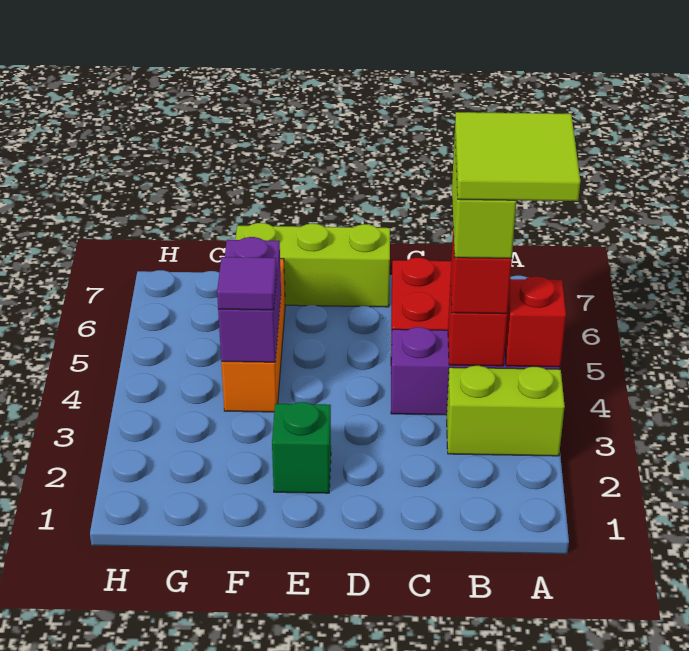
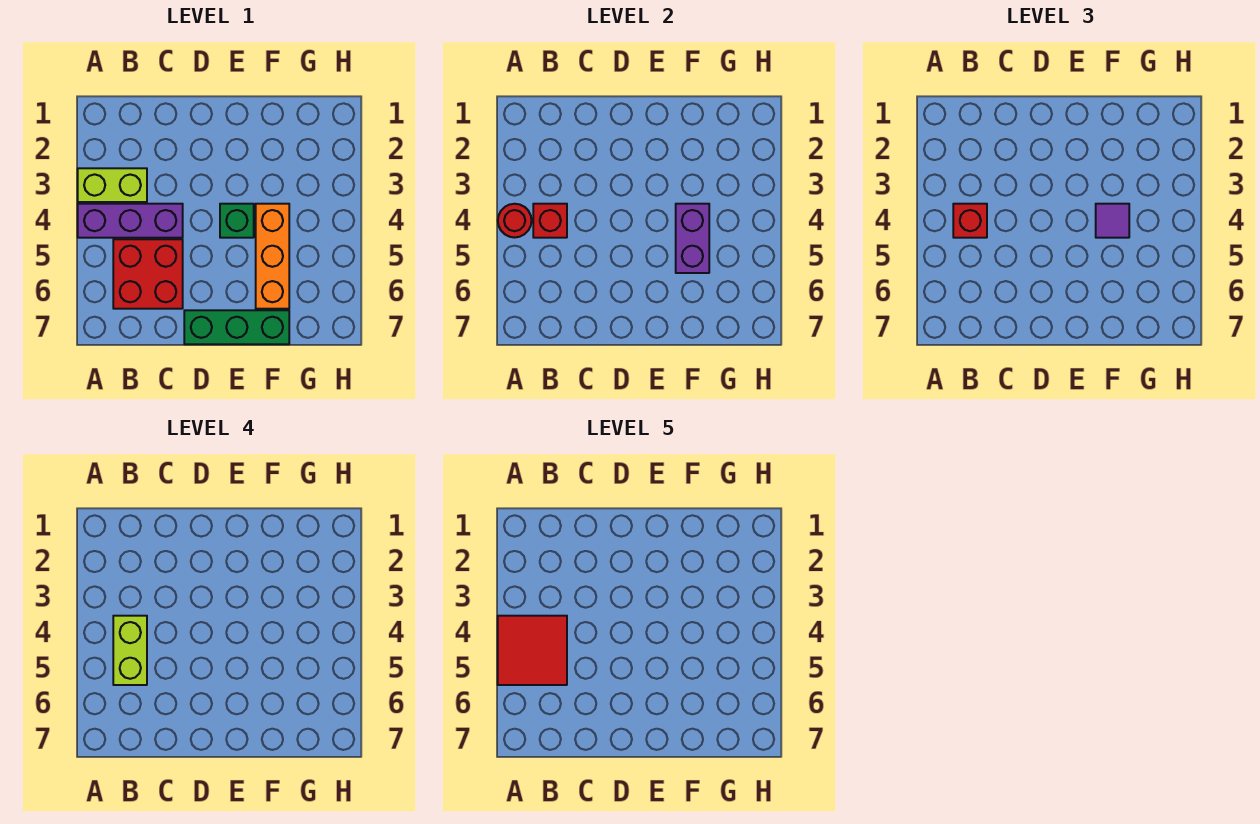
red brick A4 level 2 -> red round brick A4 level 2
lime tile A4:B5 level 5 -> red tile A4:B5 level 5
lime brick D7:F7 level 1 -> green brick D7:F7 level 1
green brick E2 level 1 -> green brick E4 level 1

